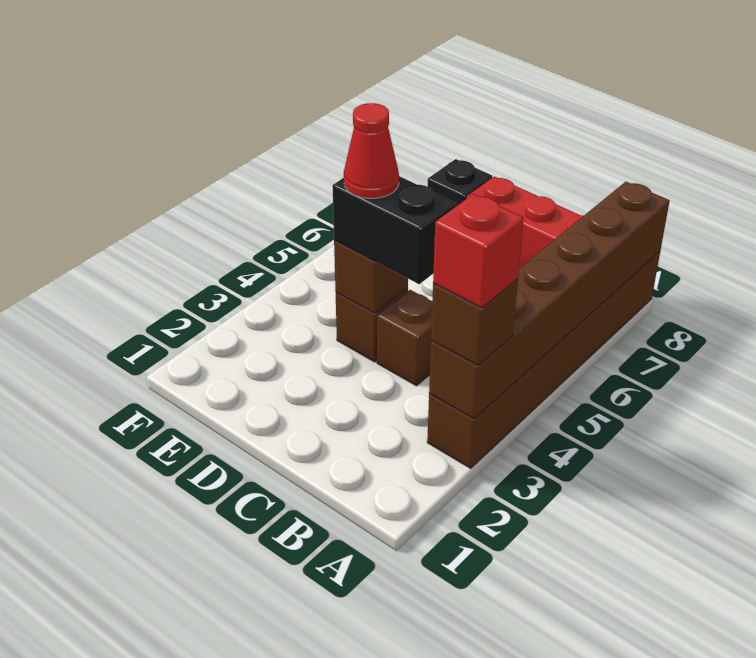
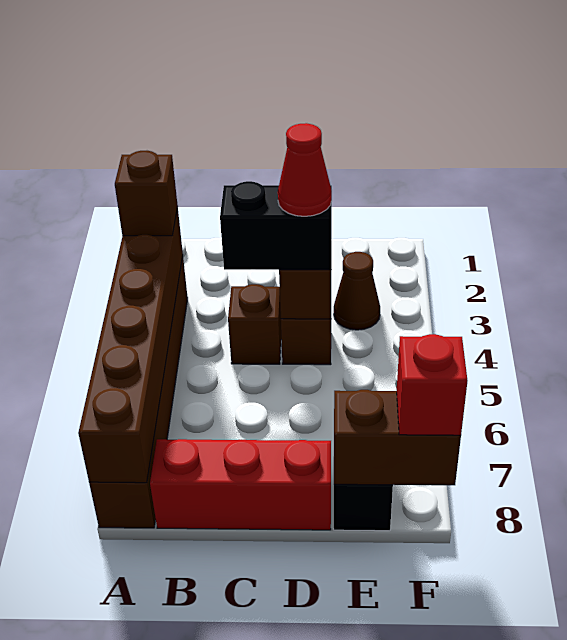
red brick A3 level 4 -> red brick F8 level 3
none -> brown cone E3 level 1
none -> brown brick E8:F8 level 2

